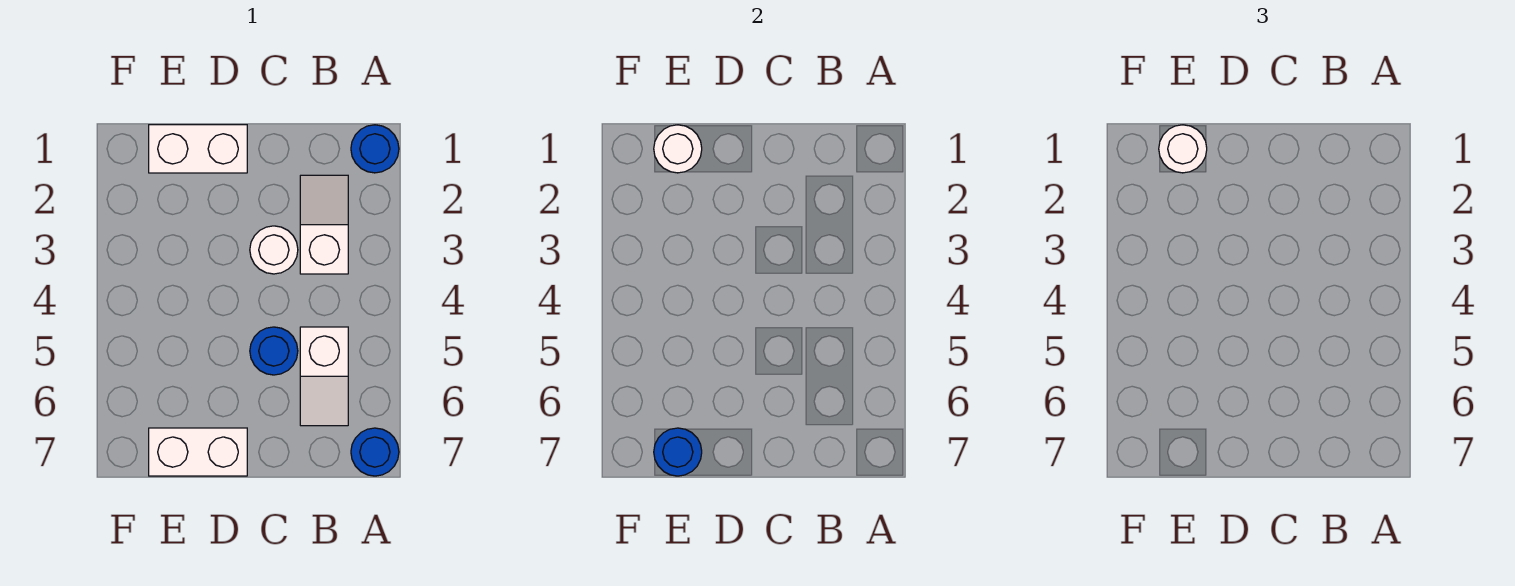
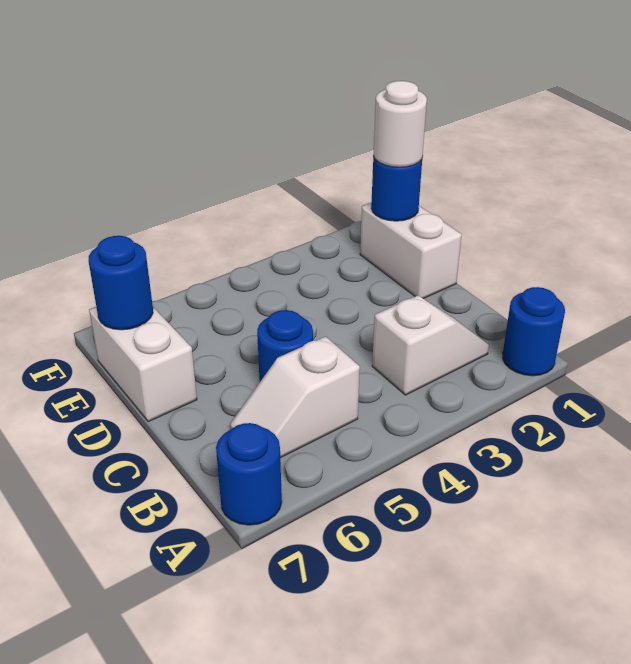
white round brick C3 level 1 -> none
white round brick E1 level 2 -> blue round brick E1 level 2

